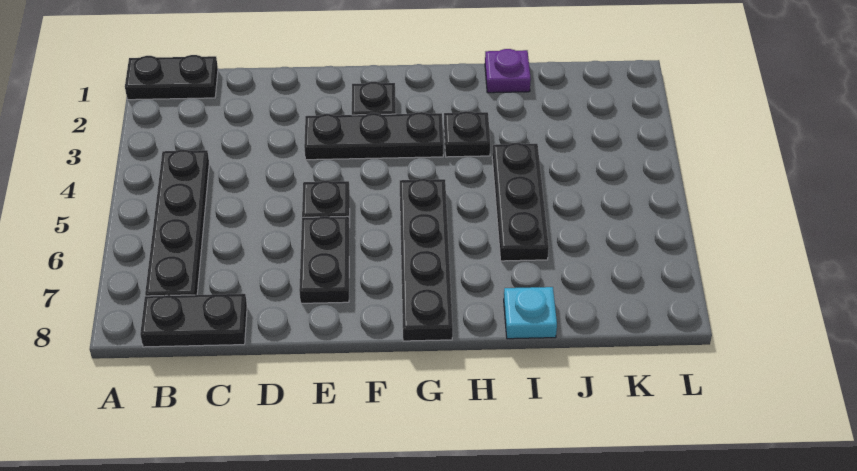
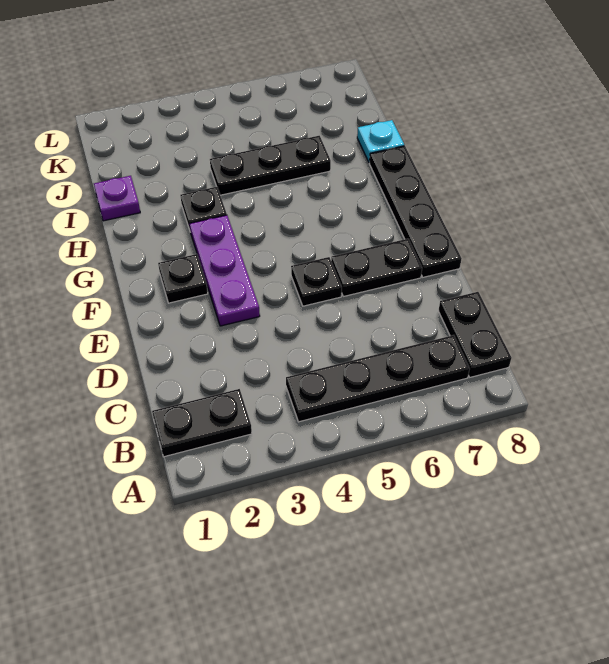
black plate A1:B1 level 1 -> black plate B1:B2 level 1
black plate E3:G3 level 1 -> purple plate E3:G3 level 1
black plate G5:G8 level 1 -> black plate E8:H8 level 1

